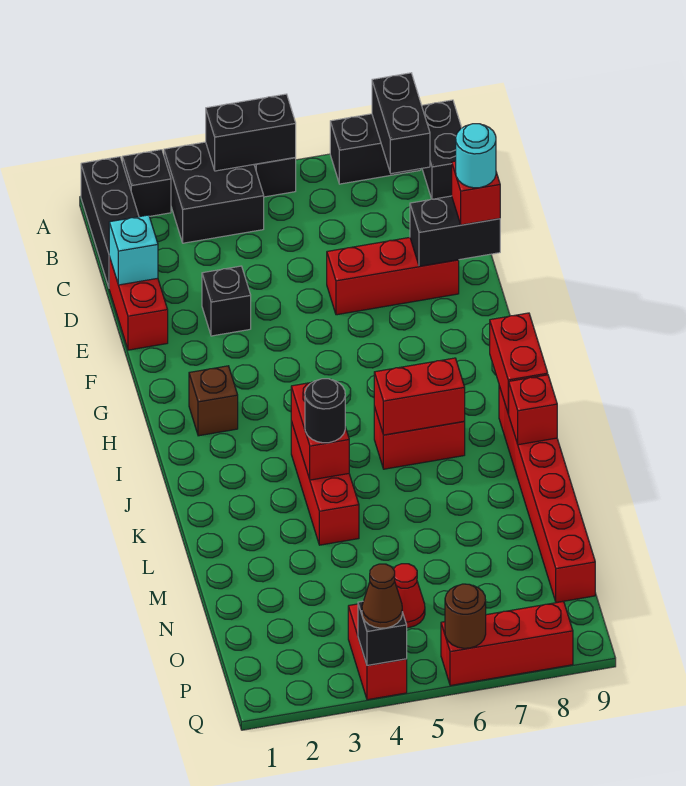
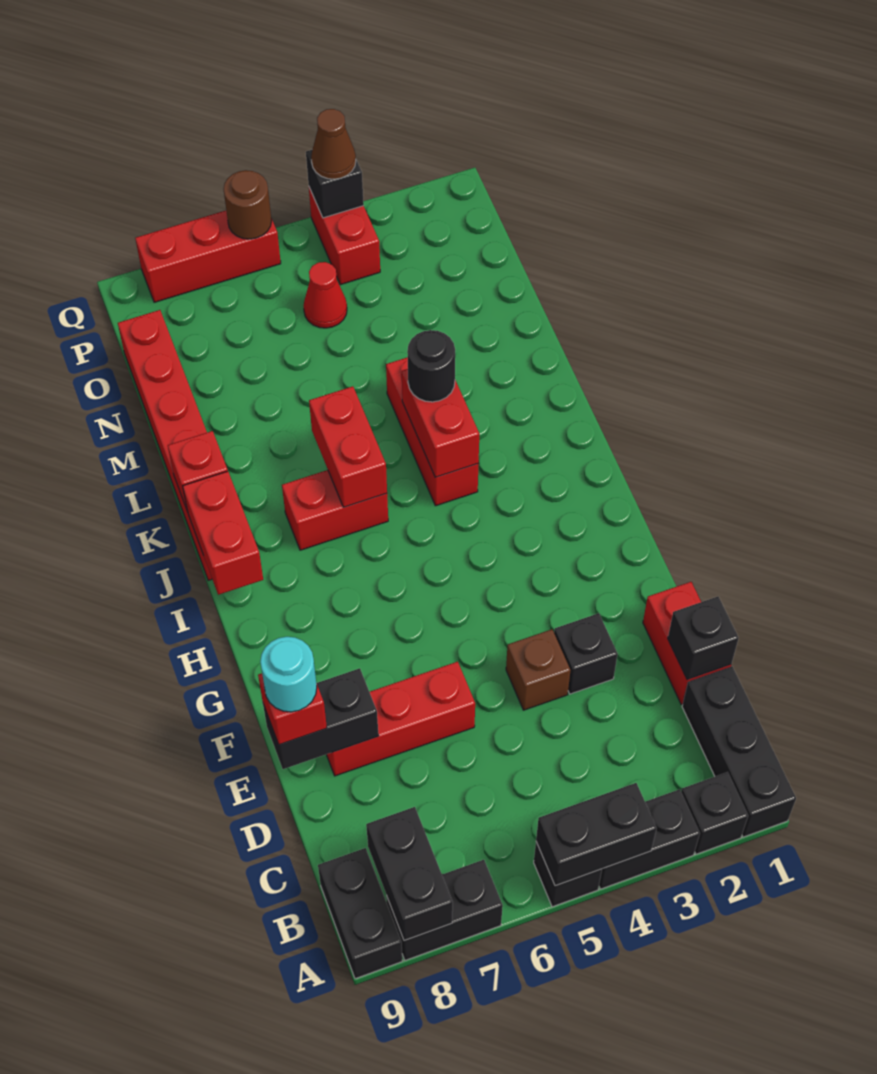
black brick A3:B4 level 1 -> black brick A3:A4 level 1
cyan brick D1 level 2 -> black brick D1 level 2
brown brick H2 level 1 -> brown brick E4 level 1
red brick J6:J7 level 2 -> red brick J6:K6 level 2

